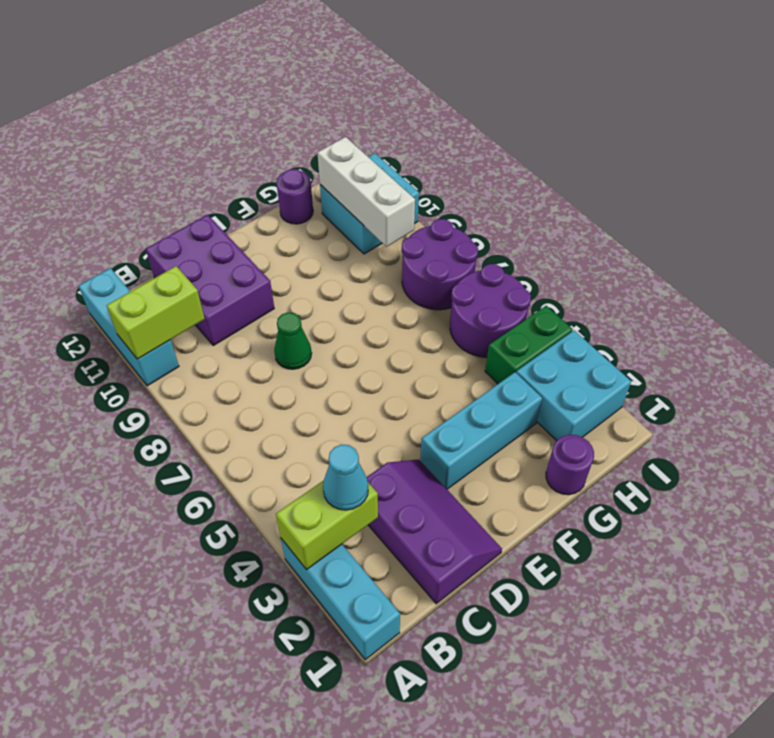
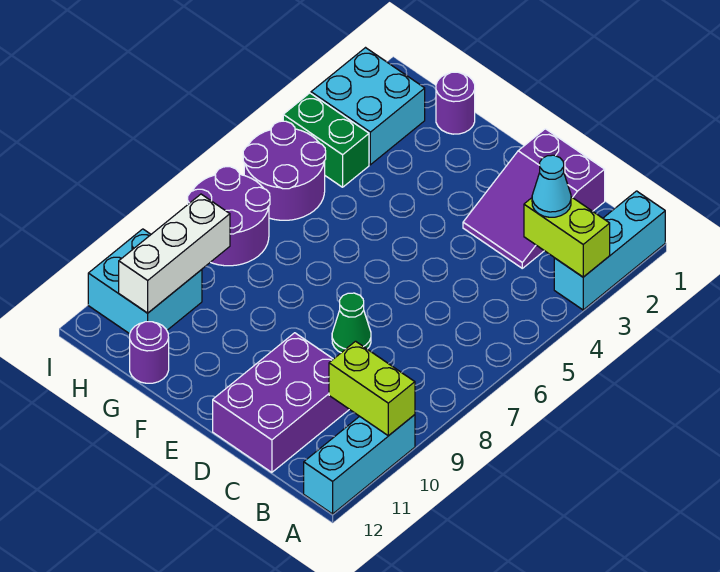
purple slope C1:D3 level 1 top C -> purple slope C1:D3 level 1 top 1
cyan brick E3:G3 level 1 -> none

